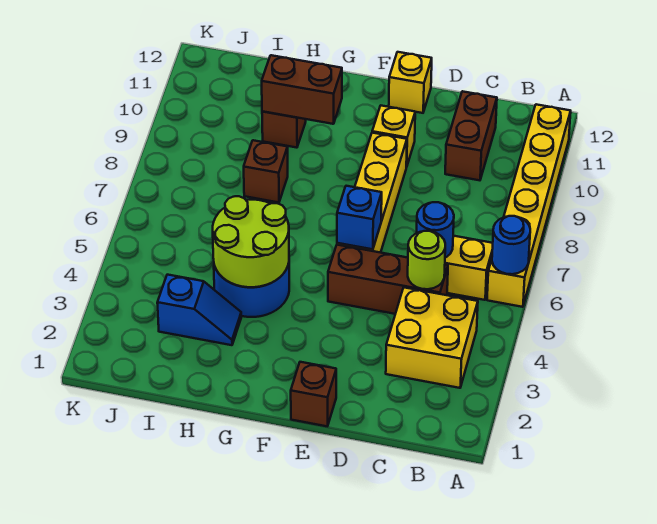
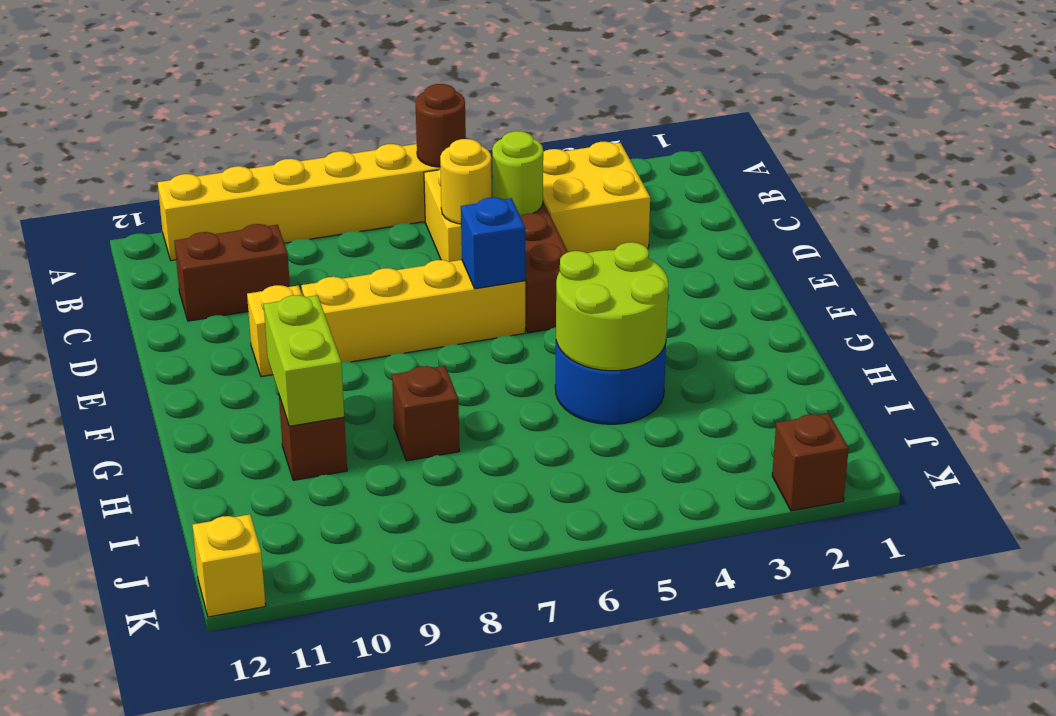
blue round brick A6 level 2 -> brown round brick A6 level 2
blue round brick C6 level 2 -> yellow round brick C6 level 2
brown brick E1 level 1 -> brown brick K2 level 1
yellow brick E12 level 1 -> yellow brick K12 level 1
brown brick G10:H10 level 2 -> lime brick G10:H10 level 2
blue slope H3:I3 level 1 top I -> none

